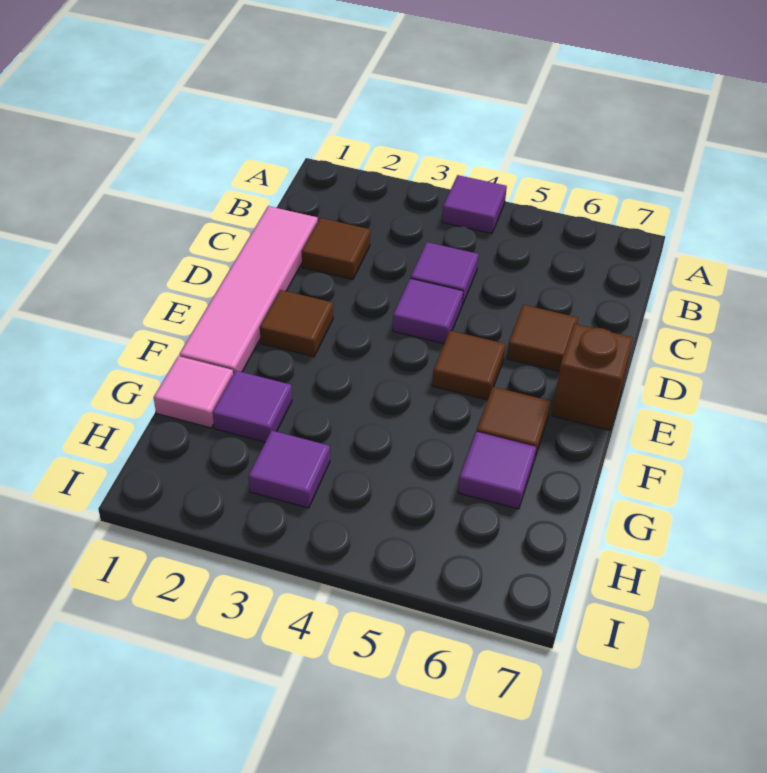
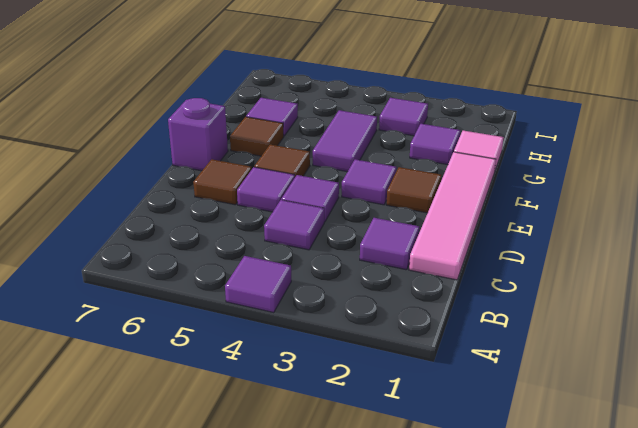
brown tile C2 level 1 -> purple tile C2 level 1
none -> purple tile D5 level 1
none -> purple tile E3 level 1
brown brick E7 level 1 -> purple brick E7 level 1
none -> purple tile F4:G4 level 1

